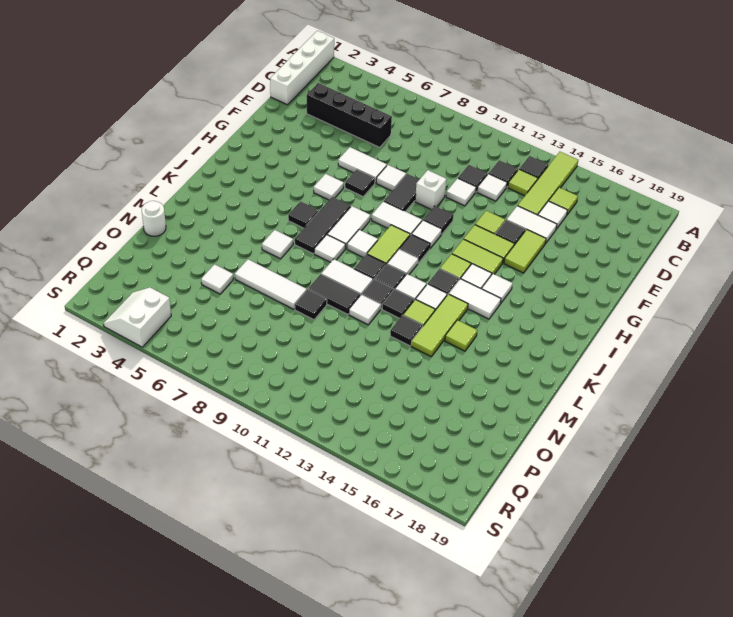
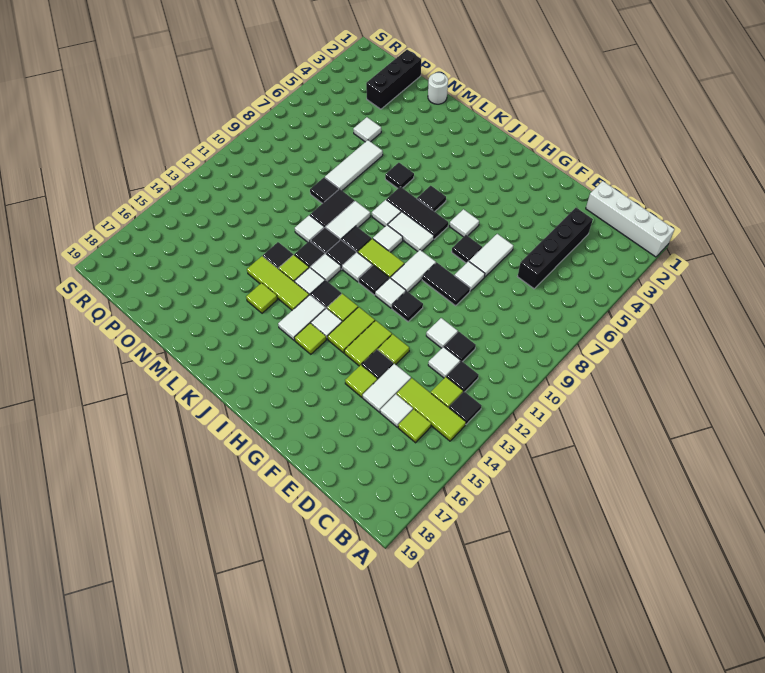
lime tile A14:D14 level 1 -> lime tile B14:D14 level 1
white brick F10 level 1 -> none
lime tile F15:G15 level 1 -> lime tile F15 level 1
white tile I15 level 1 -> lime tile I15 level 1
white tile L6 level 1 -> black tile L6 level 1
none -> black brick P1:P3 level 1
white slope R3:S4 level 1 top 4 -> none

